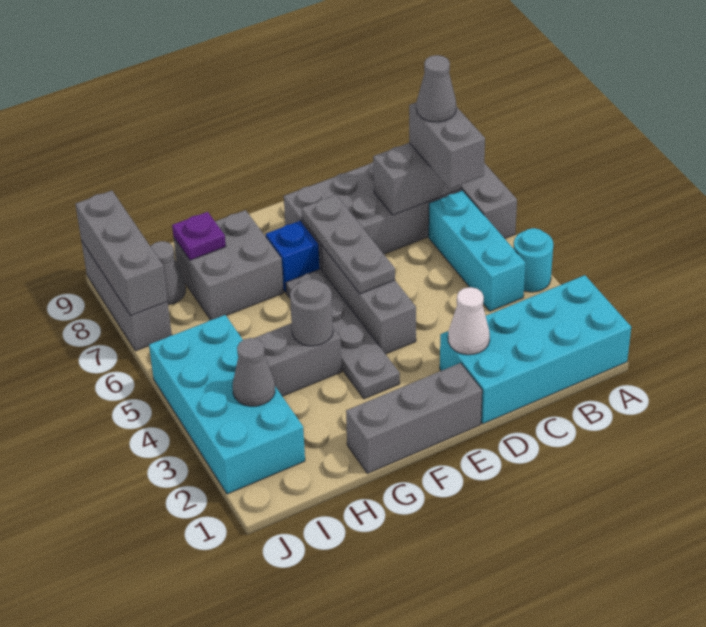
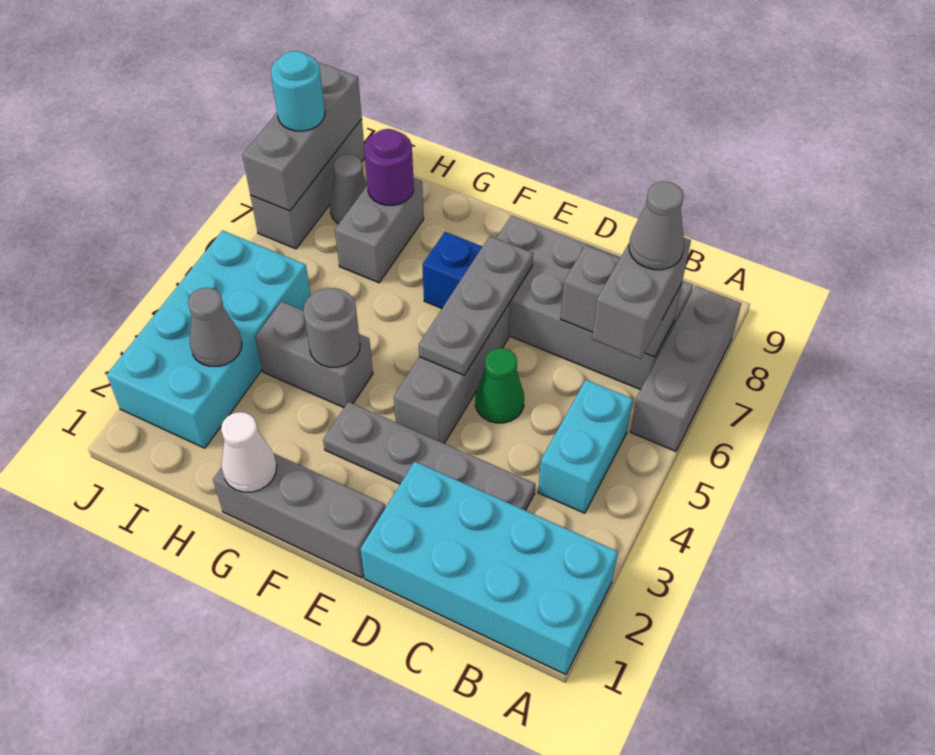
cyan round brick A4 level 1 -> cyan round brick J8 level 3
cyan brick B4:B6 level 1 -> cyan brick B4:B5 level 1
white cone D2 level 2 -> white cone G1 level 2
none -> green cone D5 level 1
grey plate F3:F6 level 1 -> grey plate C3:F3 level 1
grey brick G7:H8 level 1 -> grey brick H7:H8 level 1
purple plate H8 level 2 -> purple round brick H8 level 2

